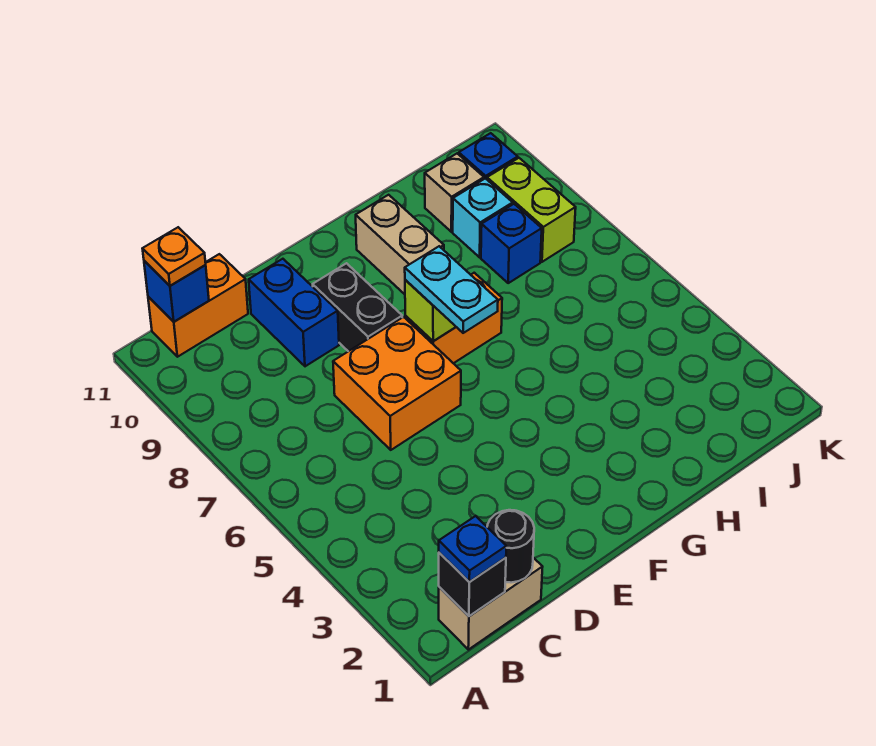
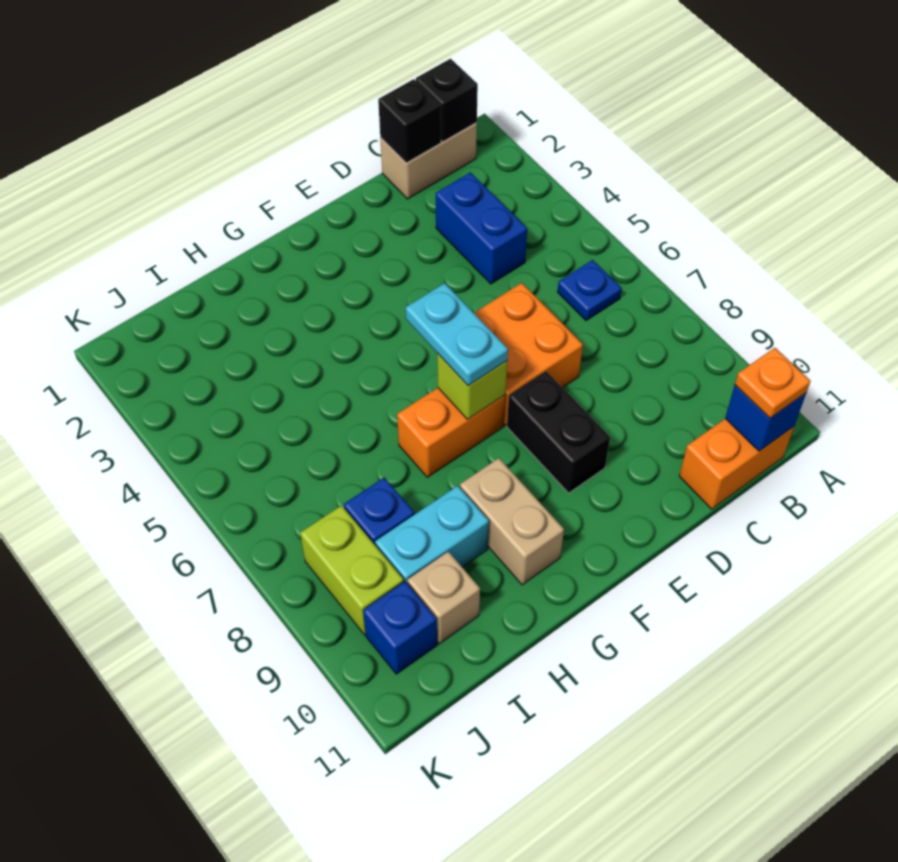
blue plate B1 level 3 -> blue plate B6 level 1
black round brick C1 level 2 -> black brick C1 level 2
blue brick D9:D10 level 1 -> blue brick C3:C4 level 1
cyan brick I9 level 1 -> cyan brick H9:I9 level 1

